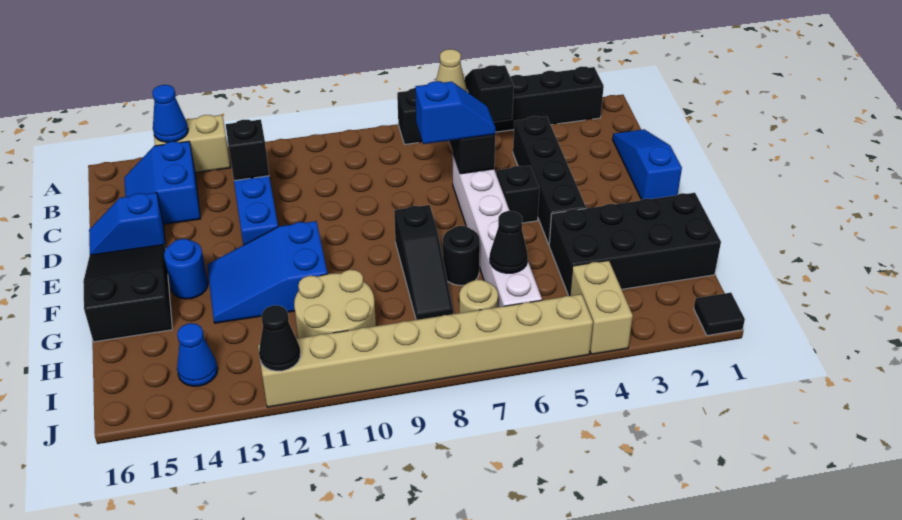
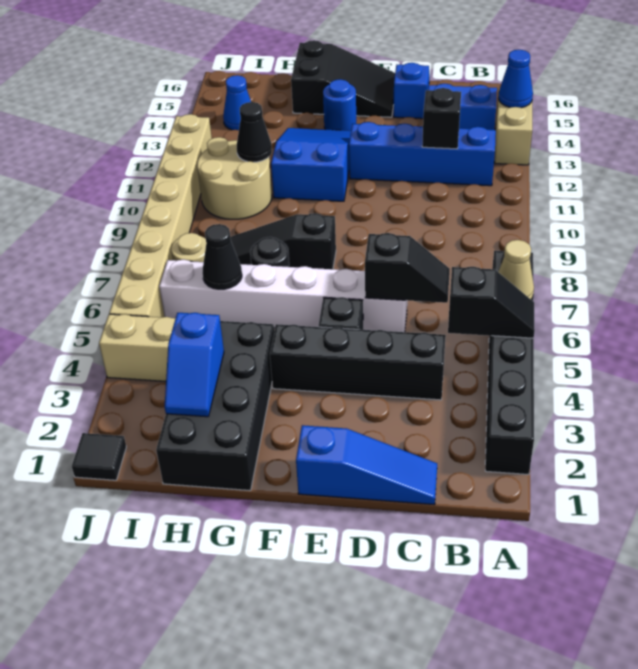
blue slope D6:D7 level 3 top 7 -> blue slope H2:H3 level 2 top 3
black cone J12 level 2 -> black cone H11 level 2

